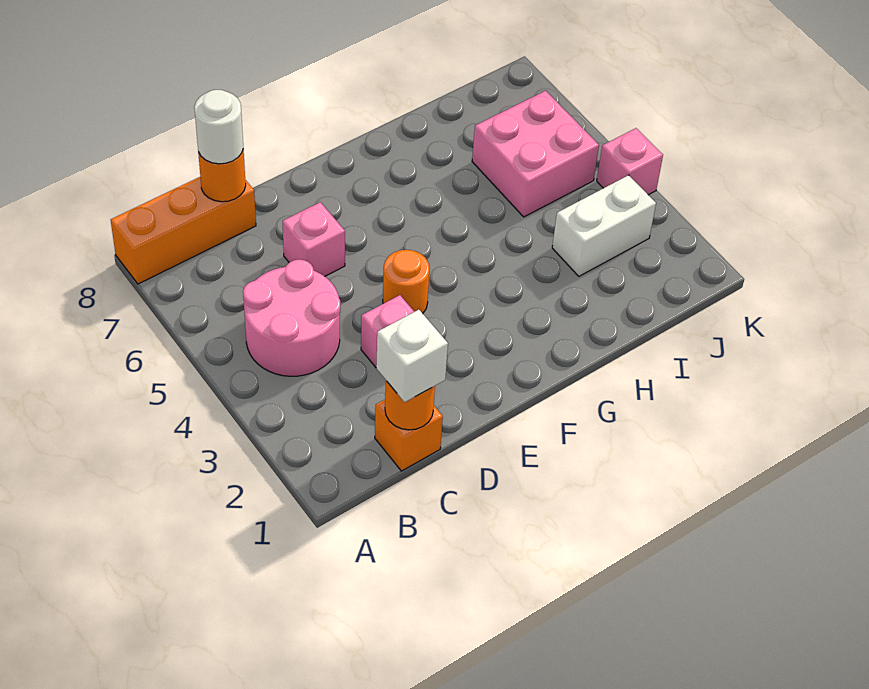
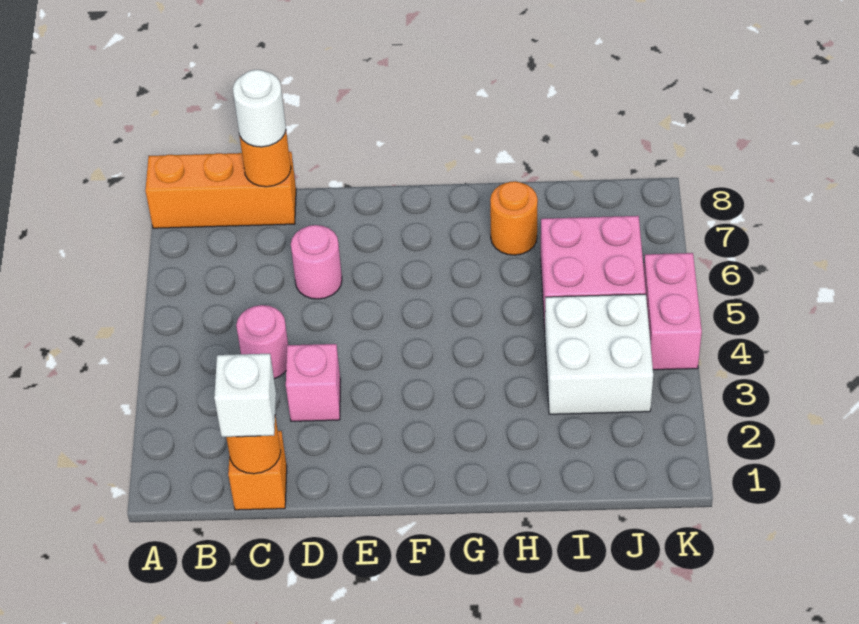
pink round brick B4:C5 level 1 -> pink round brick C4 level 1
pink brick D6 level 1 -> pink round brick D6 level 1
orange round brick E4 level 1 -> orange round brick H7 level 1
white brick I3:J3 level 1 -> white brick I3:J4 level 1
pink brick K4 level 1 -> pink brick K4:K5 level 1

